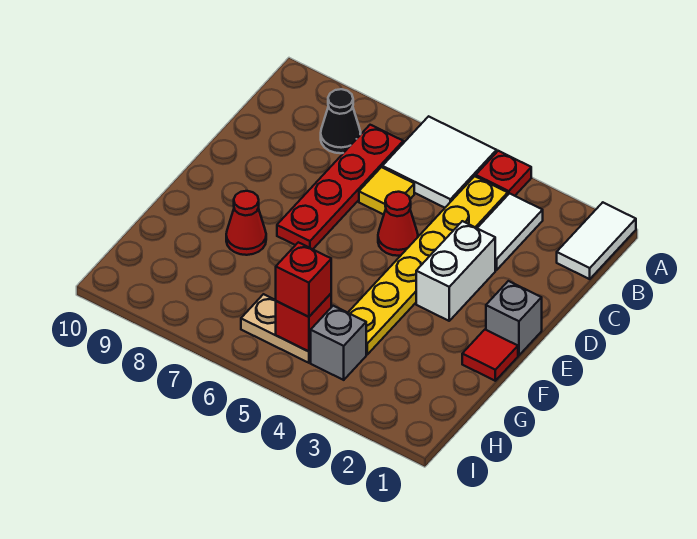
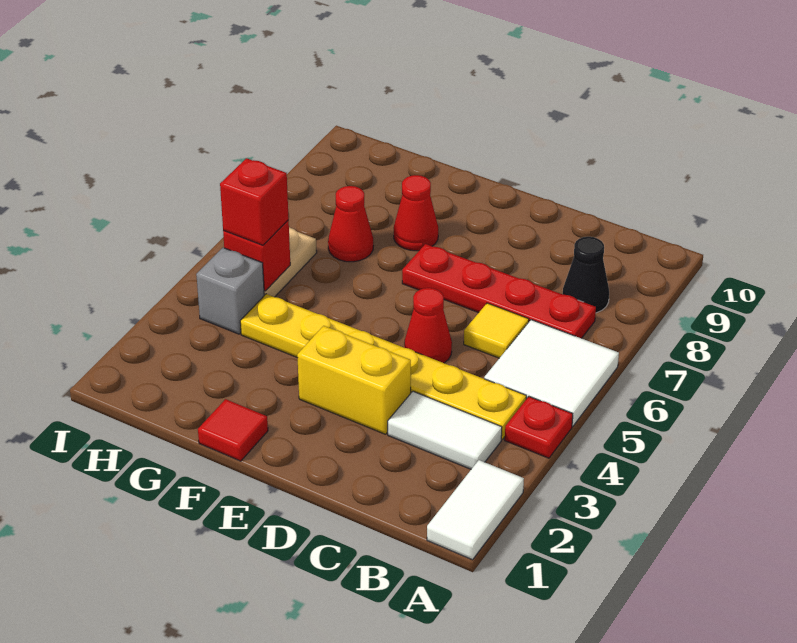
white tile A1:B1 level 1 -> white tile A1:A2 level 1
white brick D3:E3 level 1 -> yellow brick D3:E3 level 1
grey brick E1 level 1 -> none
none -> red cone G7 level 1

